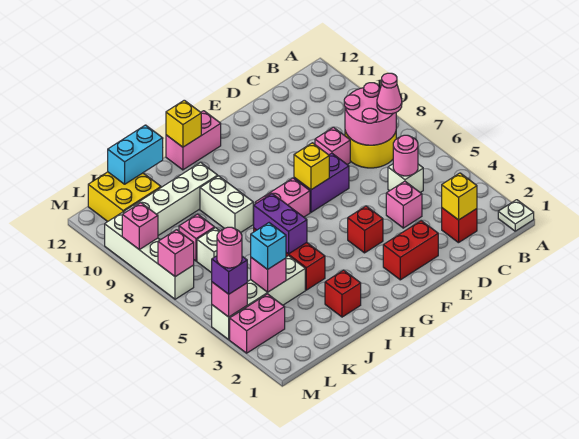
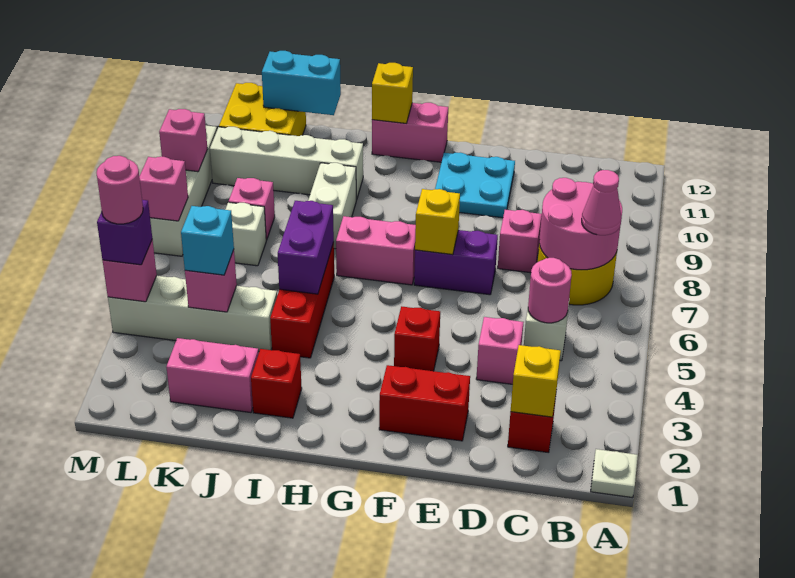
none -> cyan plate E10:F11 level 1
pink brick L3:M3 level 1 -> pink brick J2:K2 level 1

